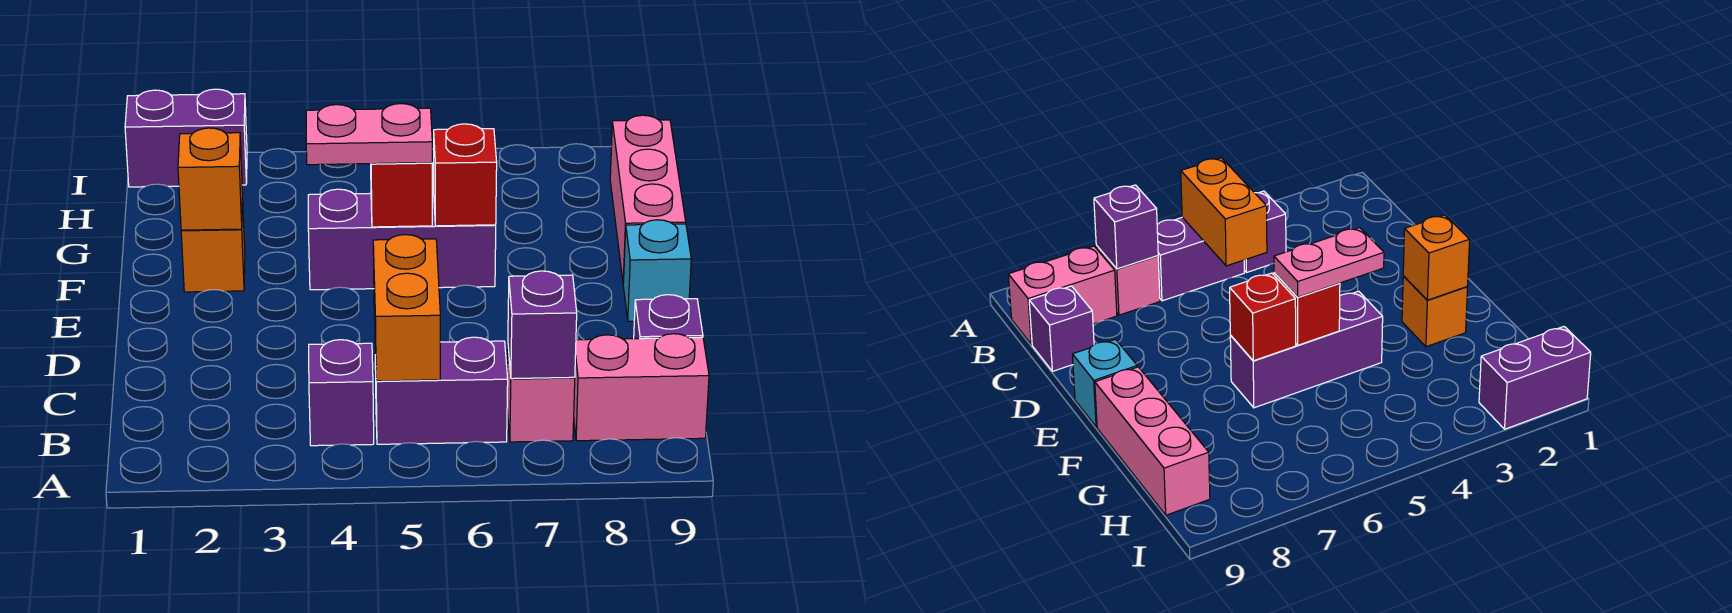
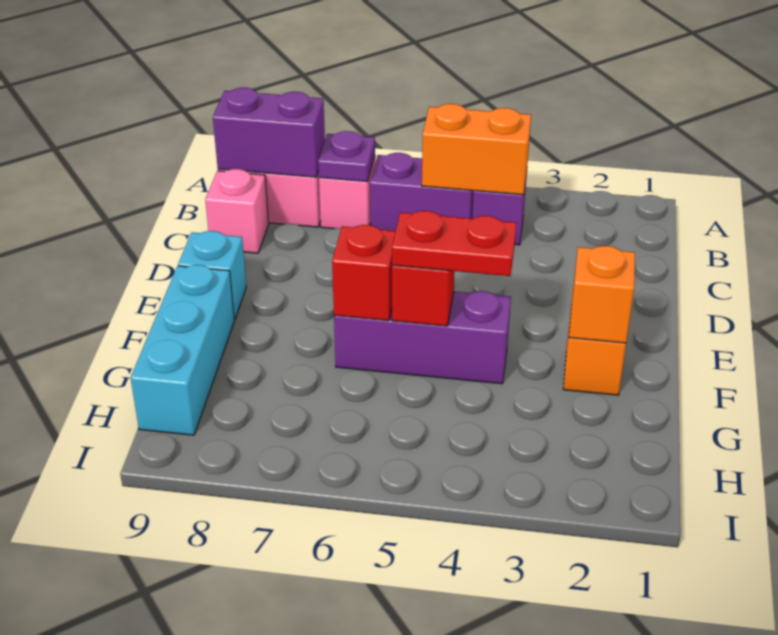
orange brick B5:C5 level 2 -> orange brick B4:B5 level 2
purple brick B7 level 2 -> purple plate B7 level 2
purple brick C9 level 1 -> pink brick C9 level 1
pink plate F4:F5 level 3 -> red plate F4:F5 level 3
pink brick F9:H9 level 1 -> cyan brick F9:H9 level 1
purple brick I1:I2 level 1 -> purple brick B8:B9 level 2

